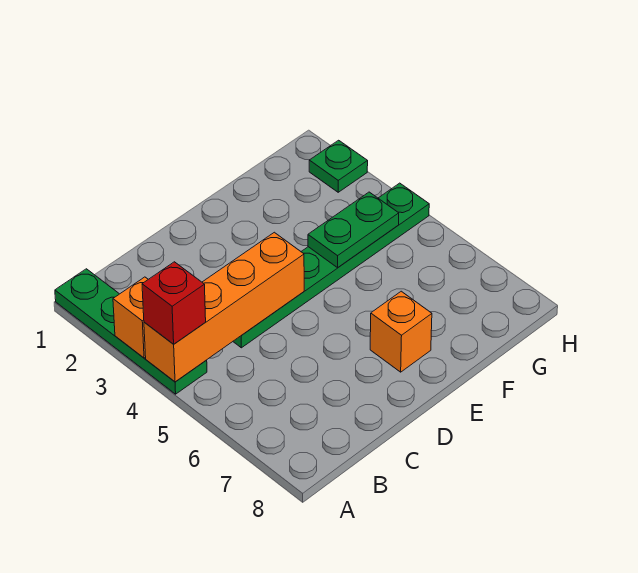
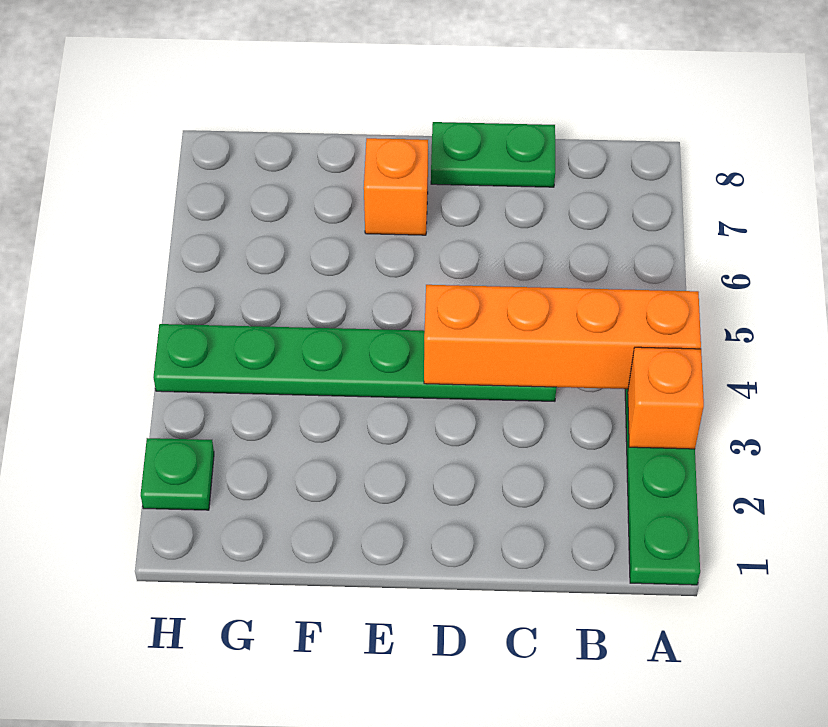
red brick A4 level 3 -> none
green plate F4:G4 level 2 -> green plate C8:D8 level 1

